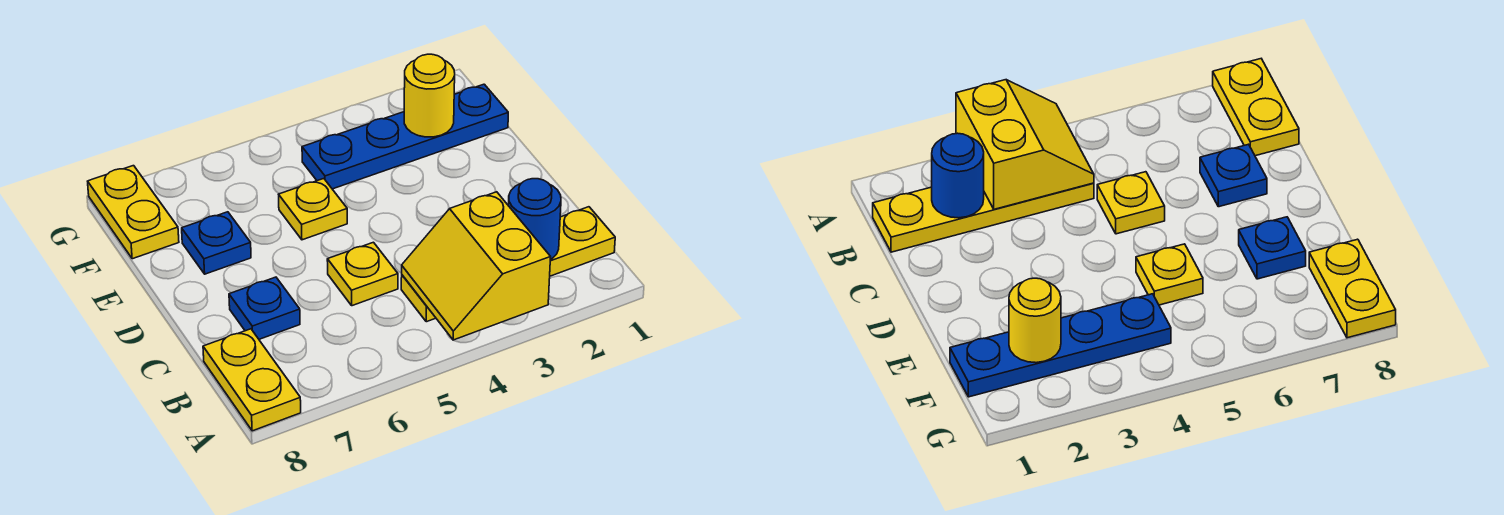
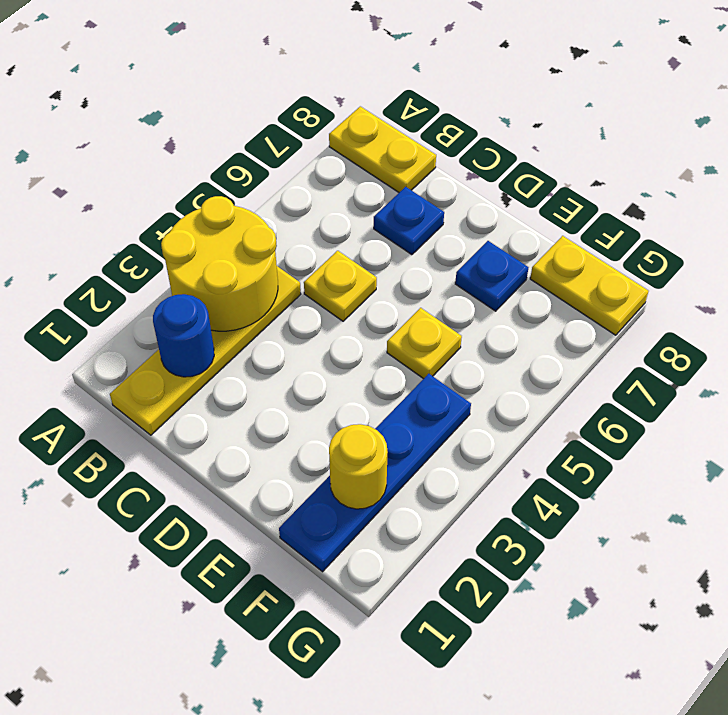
yellow slope A3:B4 level 2 top 3 -> yellow round brick A3:B4 level 2

